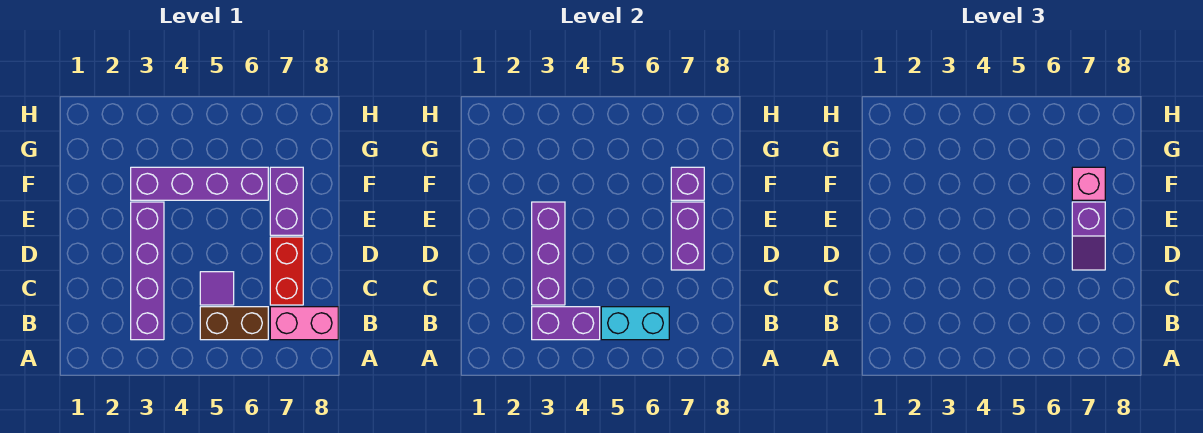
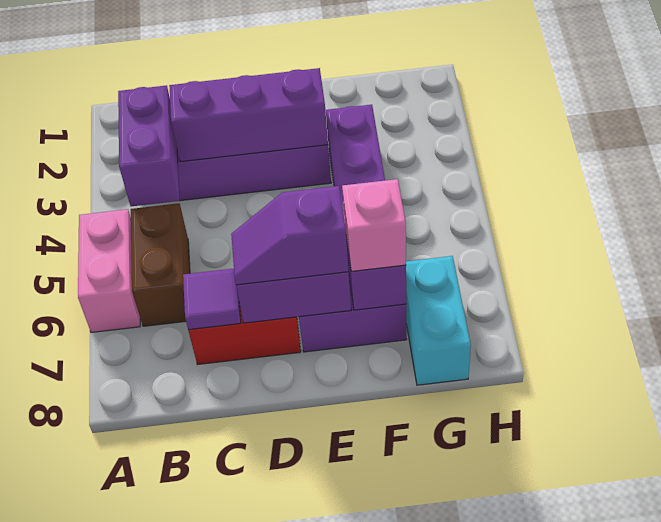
cyan brick B5:B6 level 2 -> cyan brick G7:G8 level 1
pink brick B7:B8 level 1 -> pink brick A5:A6 level 1
purple tile C5 level 1 -> purple tile C7 level 2

